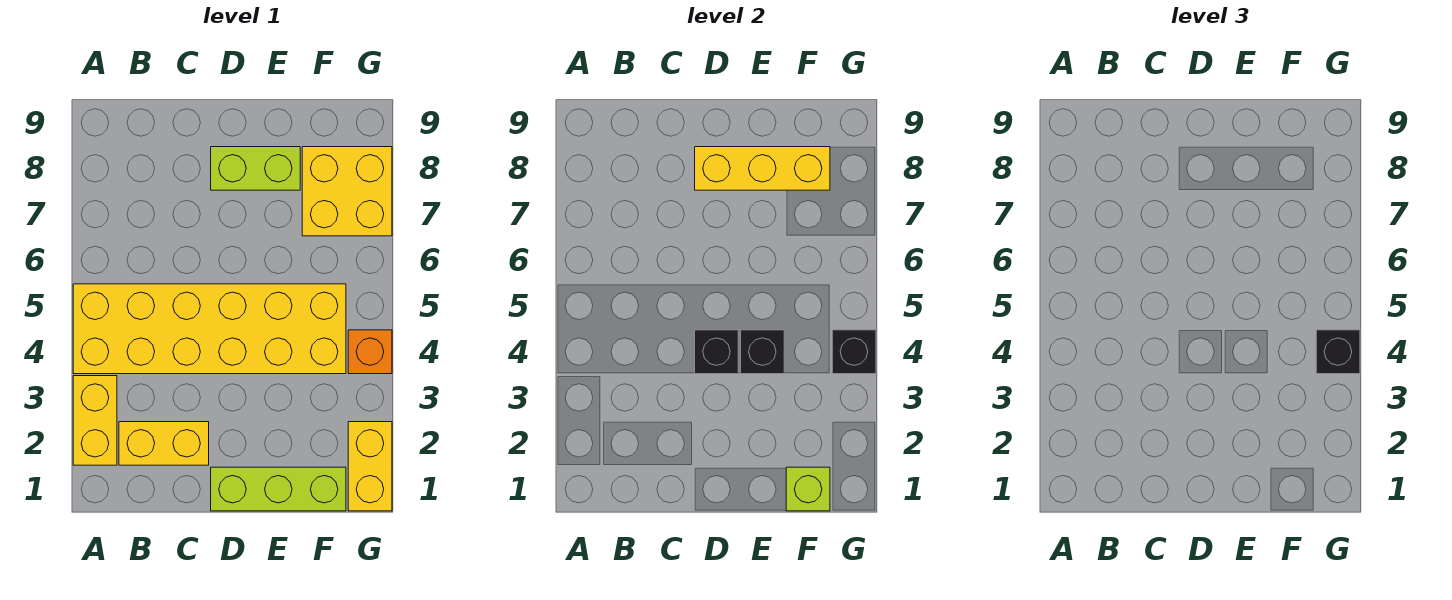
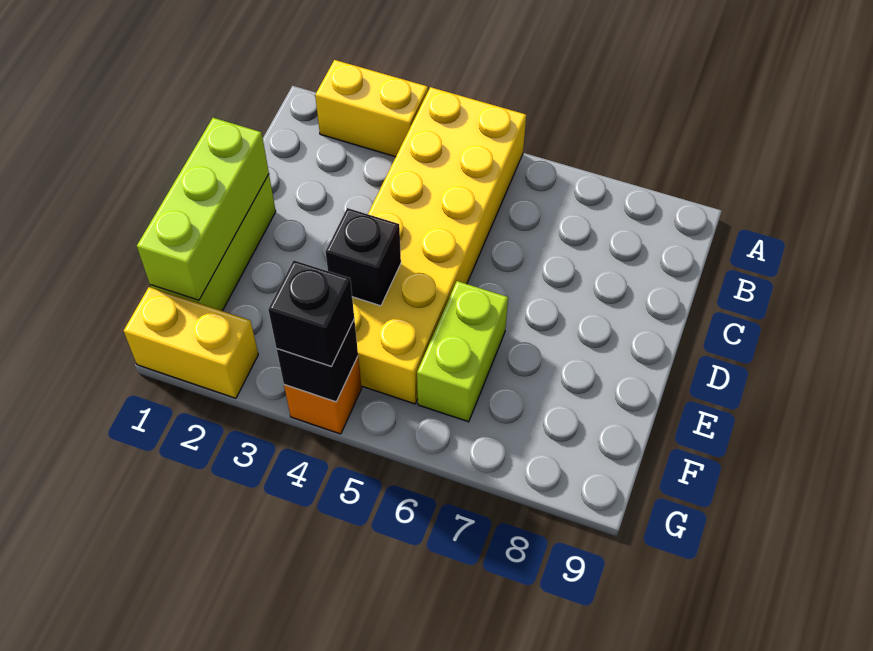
yellow brick B2:C2 level 1 -> none
black brick D4 level 2 -> none
lime brick D8:E8 level 1 -> lime brick E6:F6 level 1
yellow brick D8:F8 level 2 -> none
lime brick F1 level 2 -> lime brick D1:F1 level 2
yellow brick F7:G8 level 1 -> none

